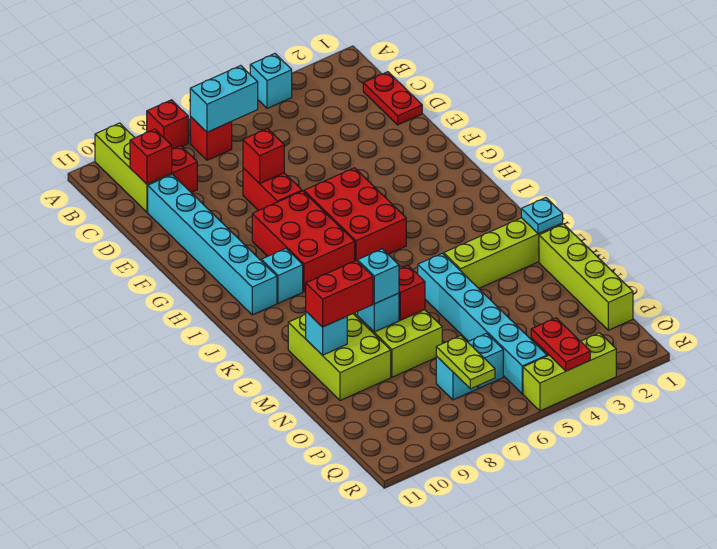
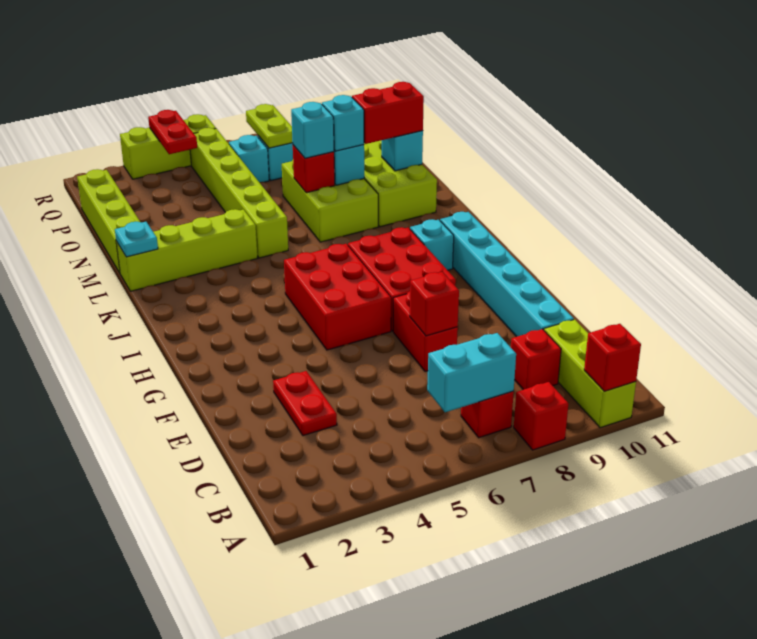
cyan brick A4 level 1 -> cyan brick M7 level 3
red plate C1:D1 level 1 -> red plate D3:E3 level 1
red brick C10 level 2 -> red brick A10 level 2
cyan brick L5:Q5 level 1 -> lime brick L5:Q5 level 1

